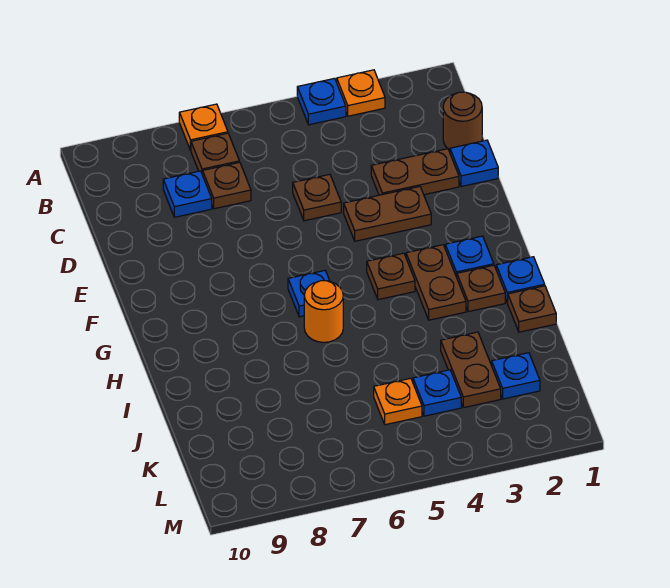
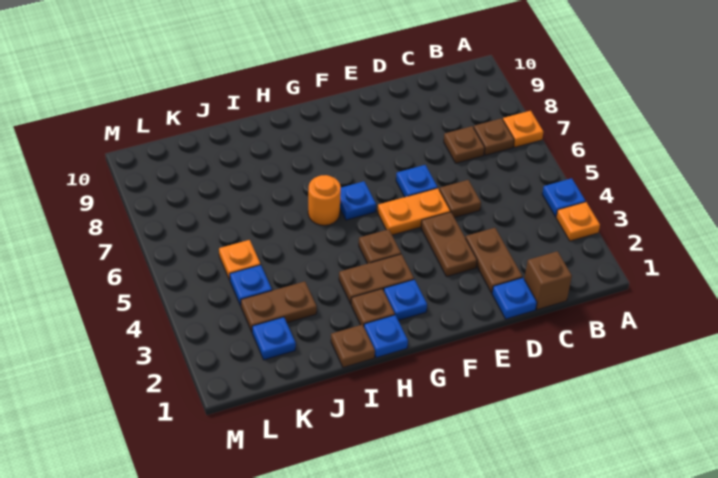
brown round brick C1 level 1 -> brown brick C1 level 1
blue plate C8 level 1 -> blue plate E6 level 1
none -> orange plate E5:F5 level 1

